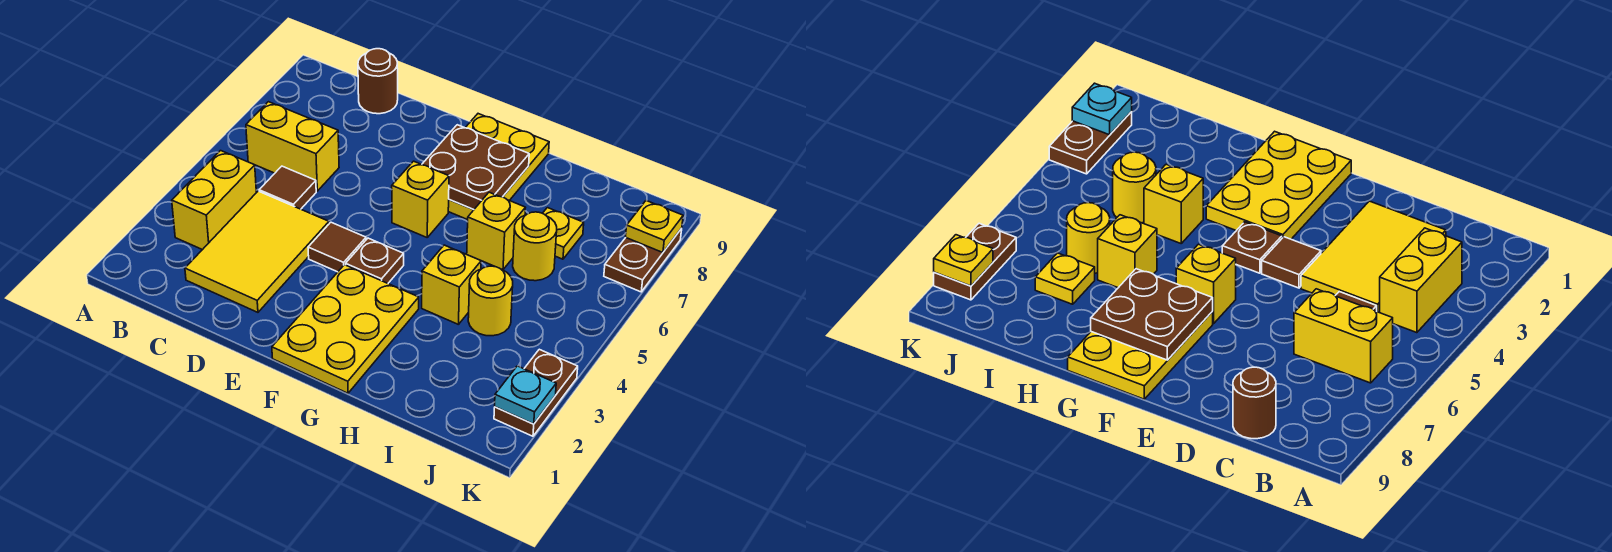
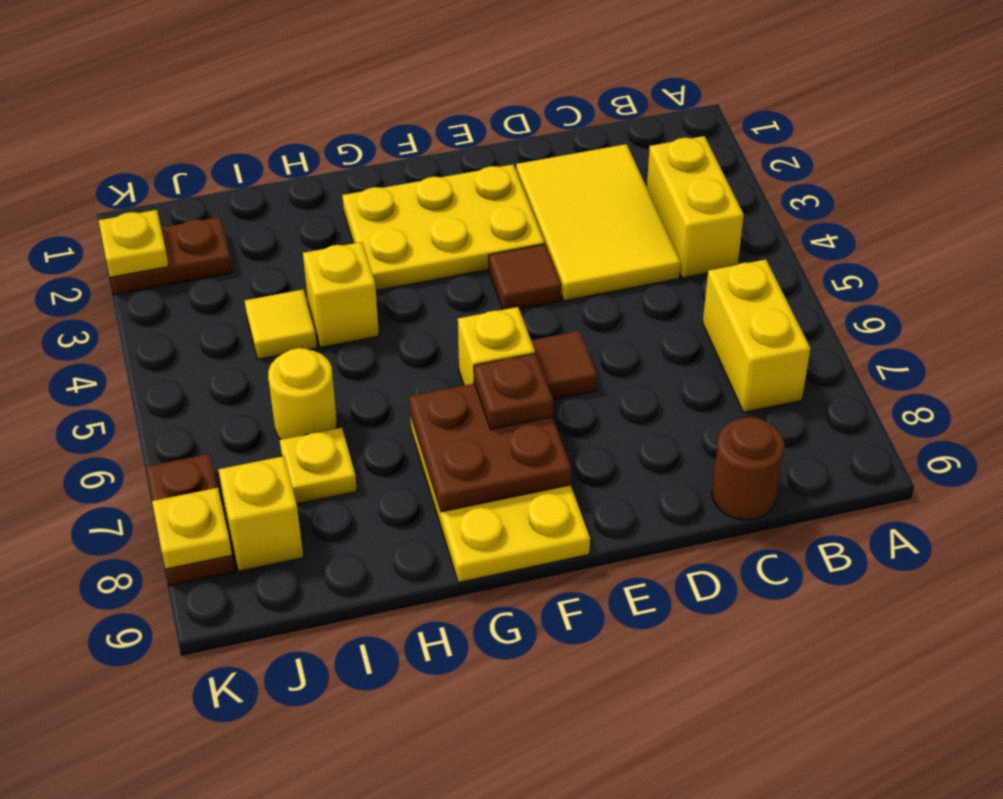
yellow brick B6:C6 level 1 -> yellow brick B6:B7 level 1
brown tile C5 level 1 -> brown tile E6 level 1
yellow plate F1:G3 level 1 -> yellow plate E2:G3 level 1
brown plate F4 level 1 -> brown plate F7 level 3
yellow brick H6 level 1 -> yellow brick J8 level 1
yellow round brick I4 level 1 -> yellow tile I4 level 1
brown plate K2:K3 level 1 -> brown plate J2:K2 level 1
cyan plate K2 level 2 -> yellow plate K2 level 2

